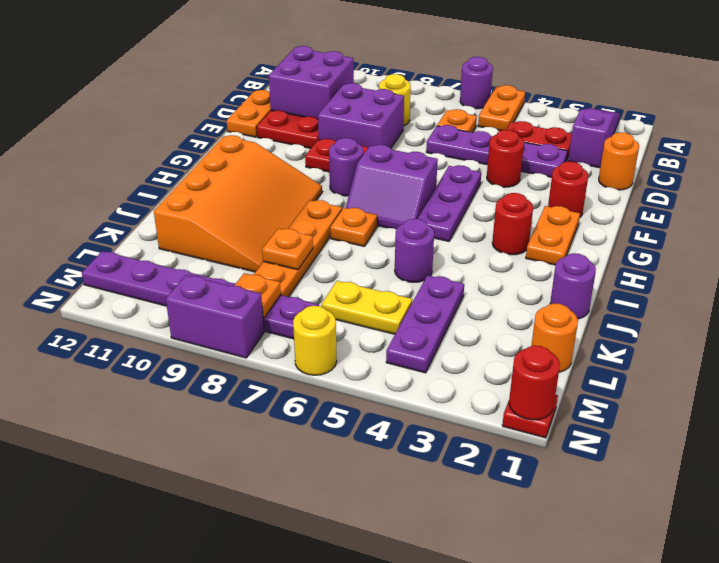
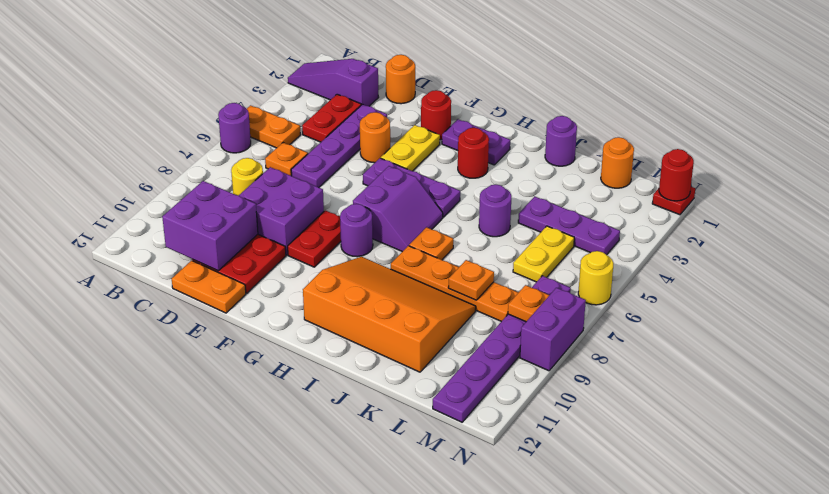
red round brick E4 level 1 -> orange round brick E4 level 1
none -> yellow plate F3:F4 level 1
orange plate G2:H2 level 1 -> purple plate G2:H2 level 1

